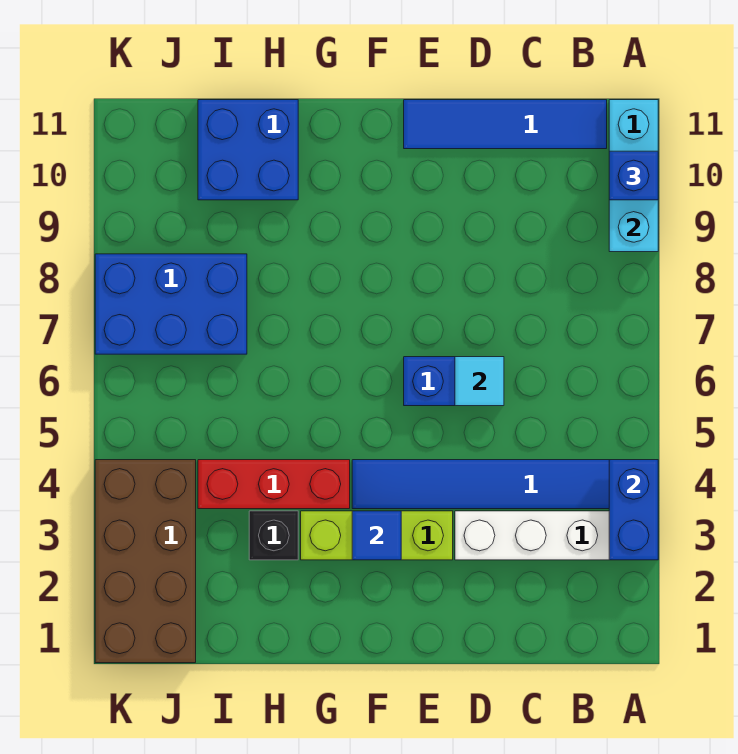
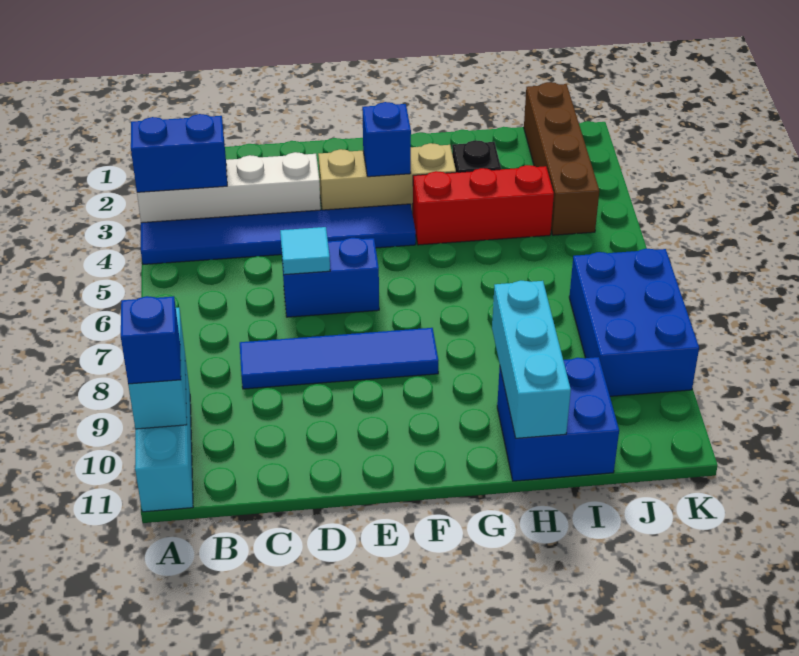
blue brick A3:A4 level 2 -> blue brick A3:B3 level 2
blue tile B11:E11 level 1 -> blue tile C8:F8 level 1
lime brick E3:G3 level 1 -> tan brick E3:G3 level 1
blue tile F3 level 2 -> blue brick F3 level 2
none -> cyan brick H9:H11 level 2
blue brick I7:K8 level 1 -> blue brick J7:K9 level 1
brown brick J1:K4 level 1 -> brown brick J1:J4 level 1

